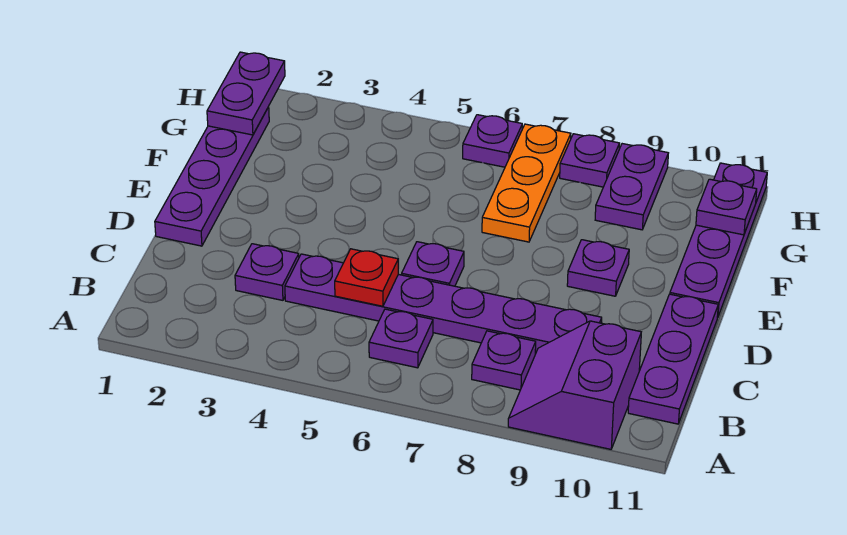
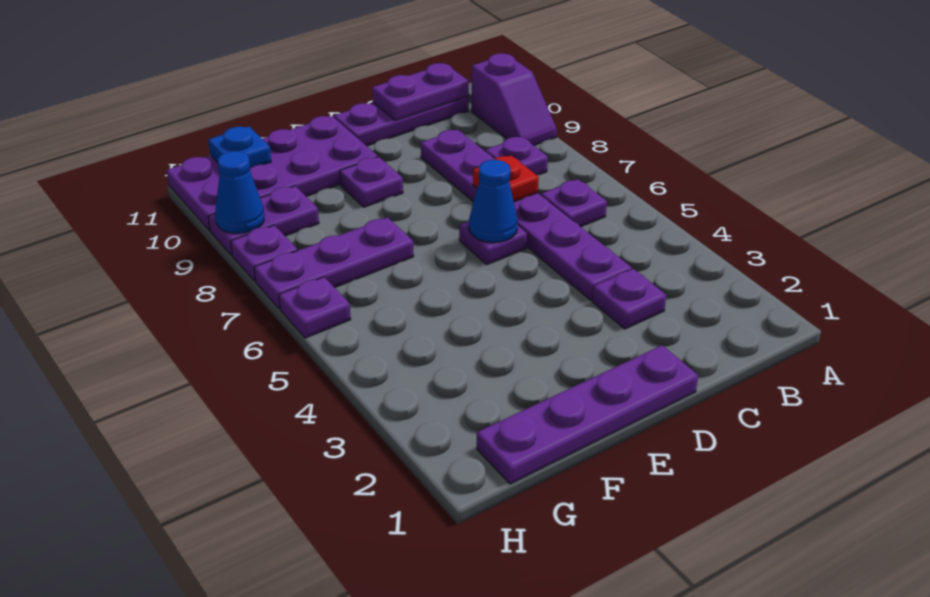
purple slope A9:B10 level 1 top 10 -> purple slope A9:A10 level 1 top 10
red plate C5 level 2 -> red plate C7 level 2
none -> blue cone D6 level 2
purple plate E11:H11 level 1 -> purple plate E10:H11 level 1
orange plate F7:H7 level 1 -> purple plate F7:H7 level 1
purple plate G1:H1 level 2 -> purple plate B11:C11 level 2
purple plate G11 level 2 -> blue plate G11 level 2
none -> blue cone H9 level 2

